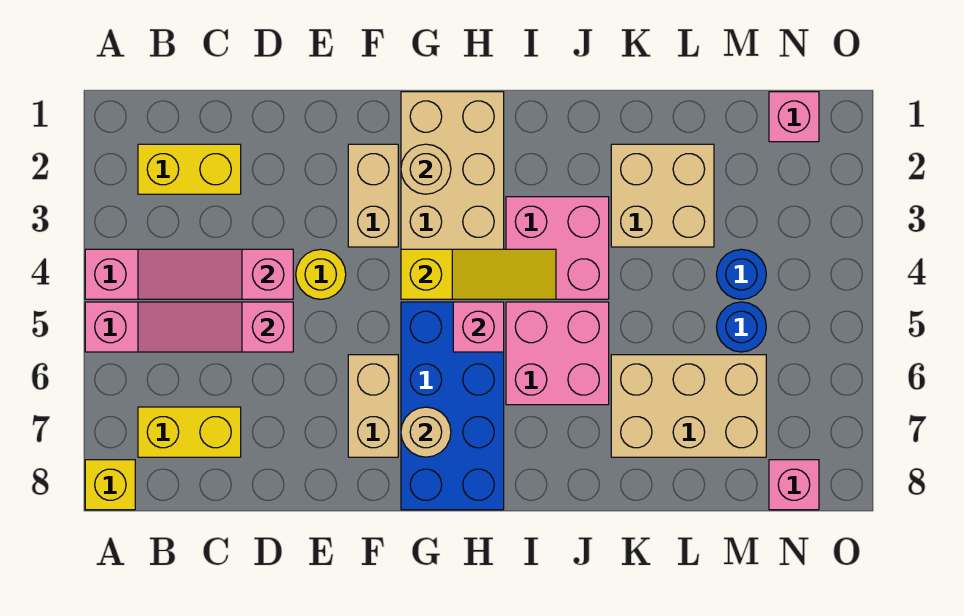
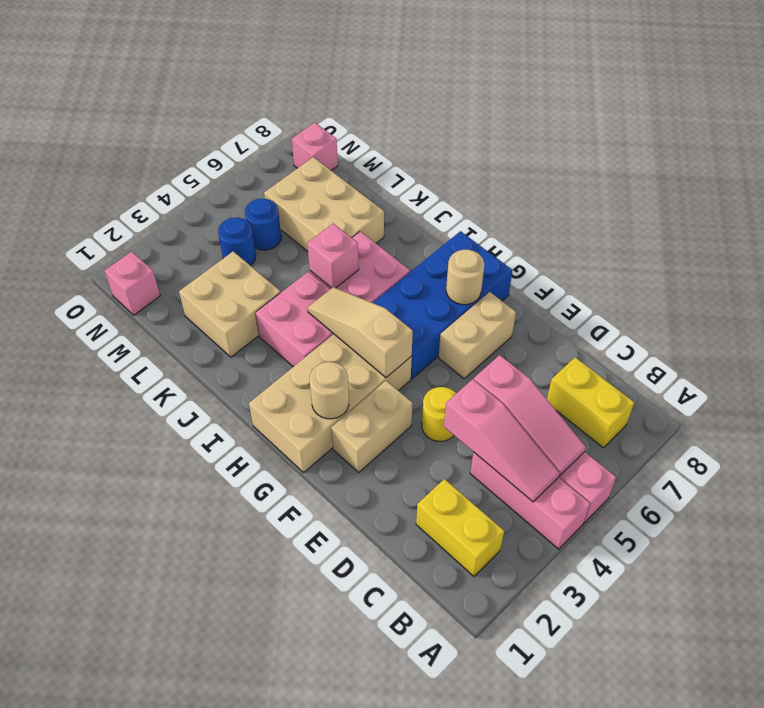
yellow brick A8 level 1 -> none
yellow slope G4:I4 level 2 top G -> tan slope G4:I4 level 2 top G
pink brick H5 level 2 -> pink brick J5 level 2

